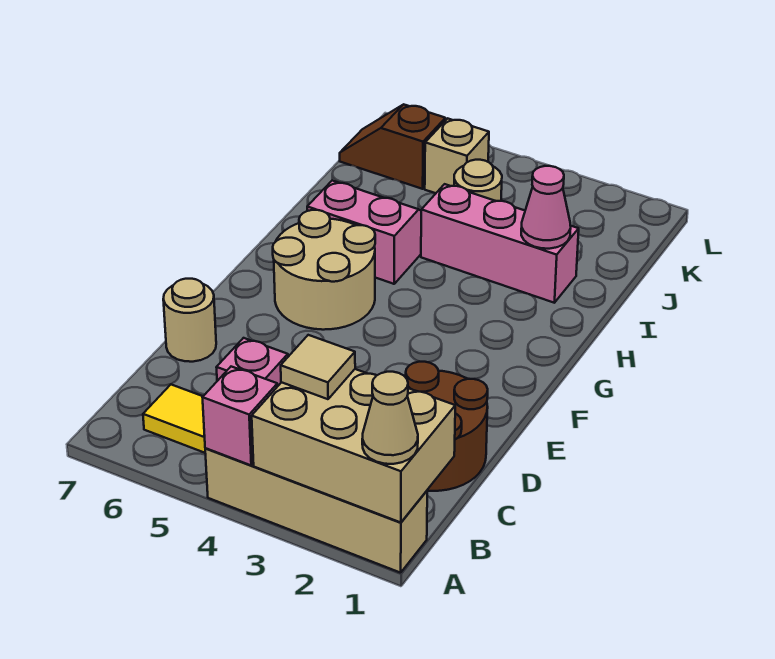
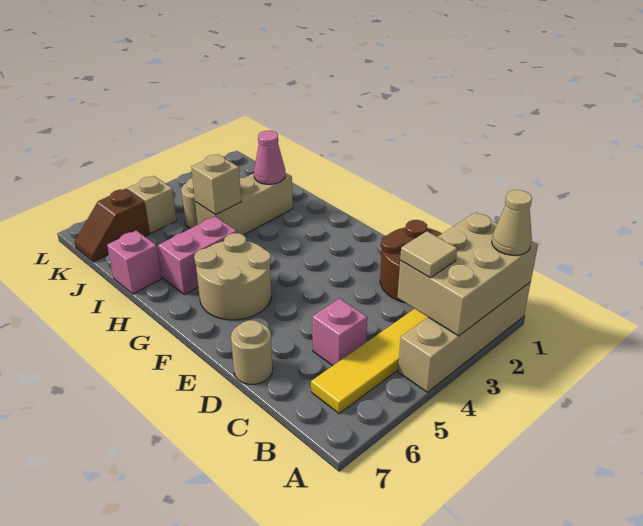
pink brick A4 level 2 -> pink brick I7 level 1
pink brick I2:I4 level 1 -> tan brick I2:I4 level 1
none -> tan brick I4 level 2

